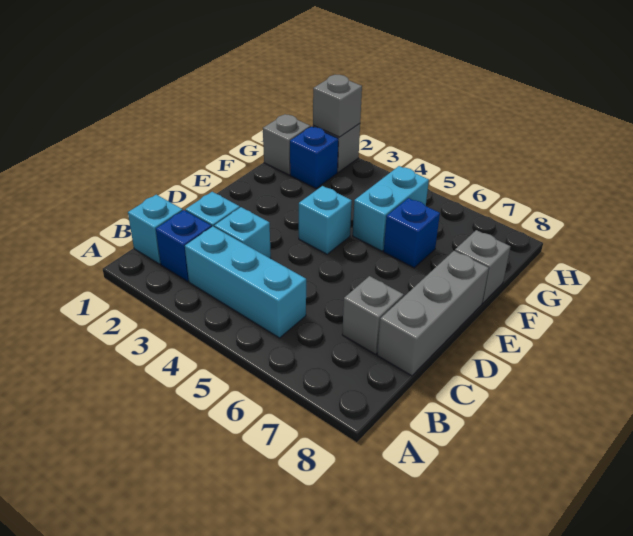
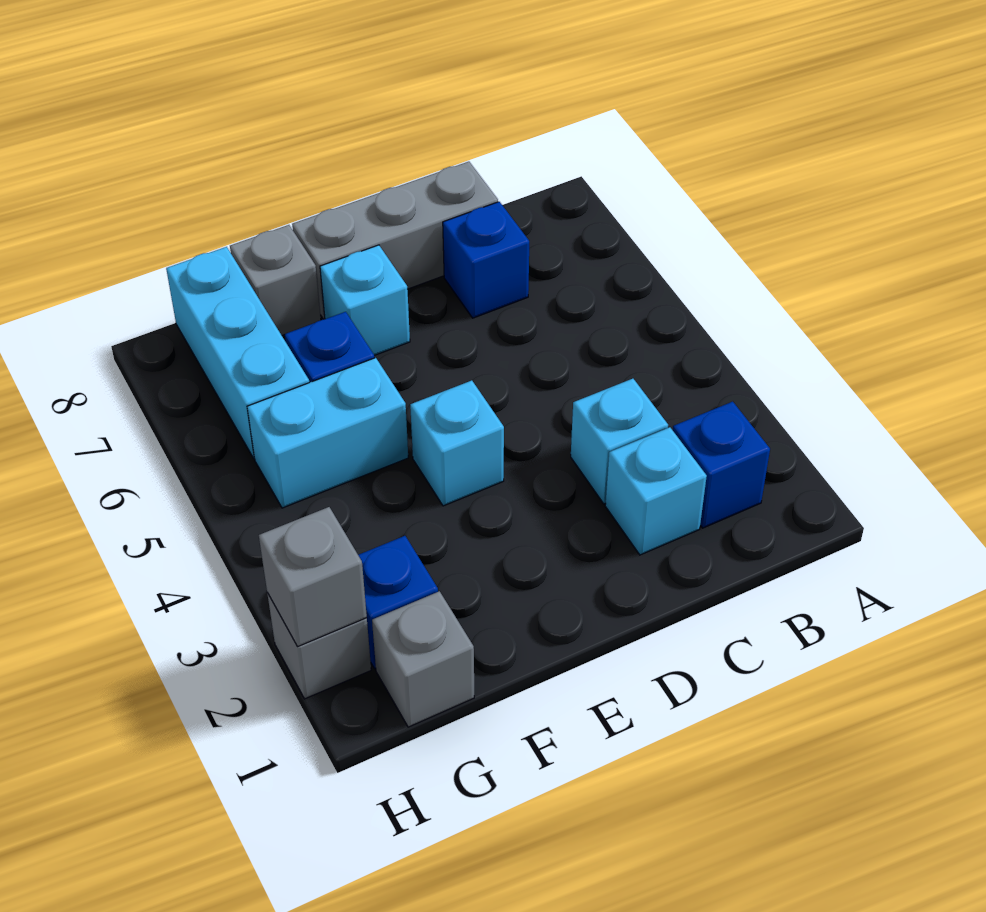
cyan brick B1 level 1 -> cyan brick E7 level 1
cyan brick B3:B5 level 1 -> cyan brick G6:G8 level 1
grey brick C7 level 1 -> blue brick C7 level 1

